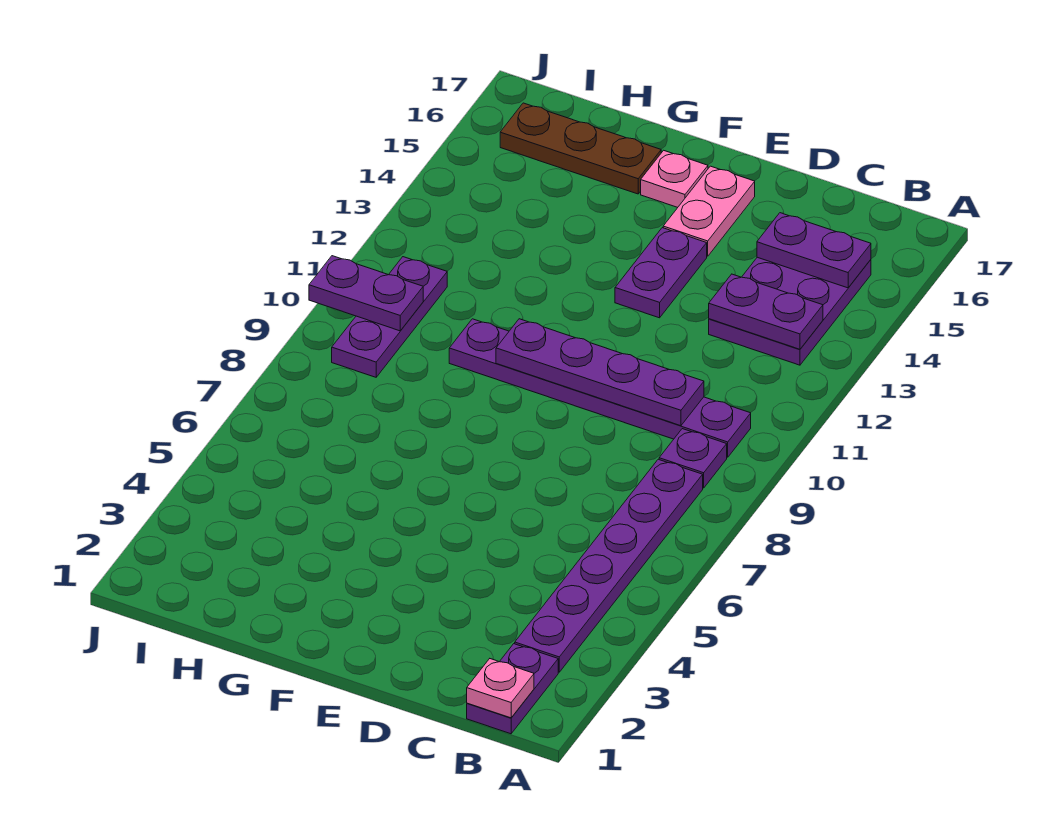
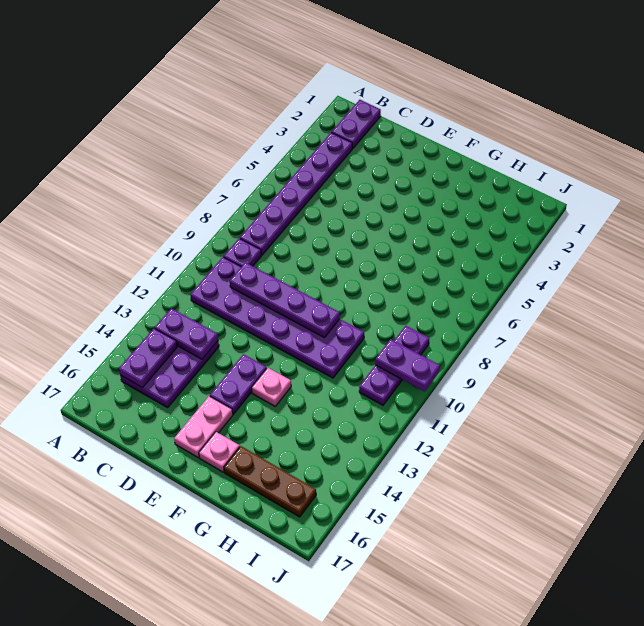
pink plate B1 level 2 -> pink plate F13 level 1
purple plate B10:G10 level 1 -> purple plate B10:G11 level 1
purple plate B15:C15 level 2 -> purple plate B14:B15 level 2

